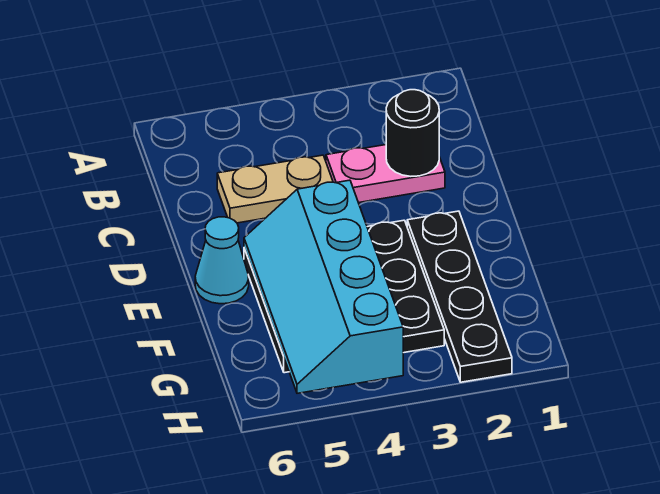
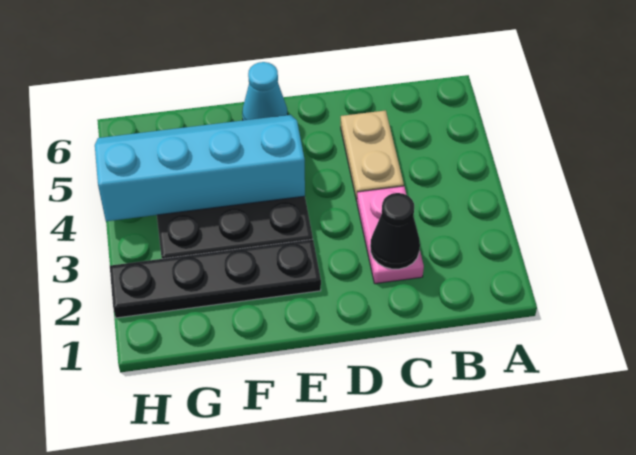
black round brick C2 level 2 -> black cone C2 level 2

